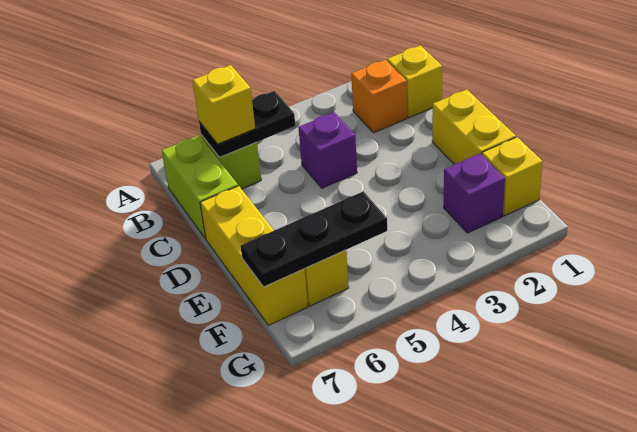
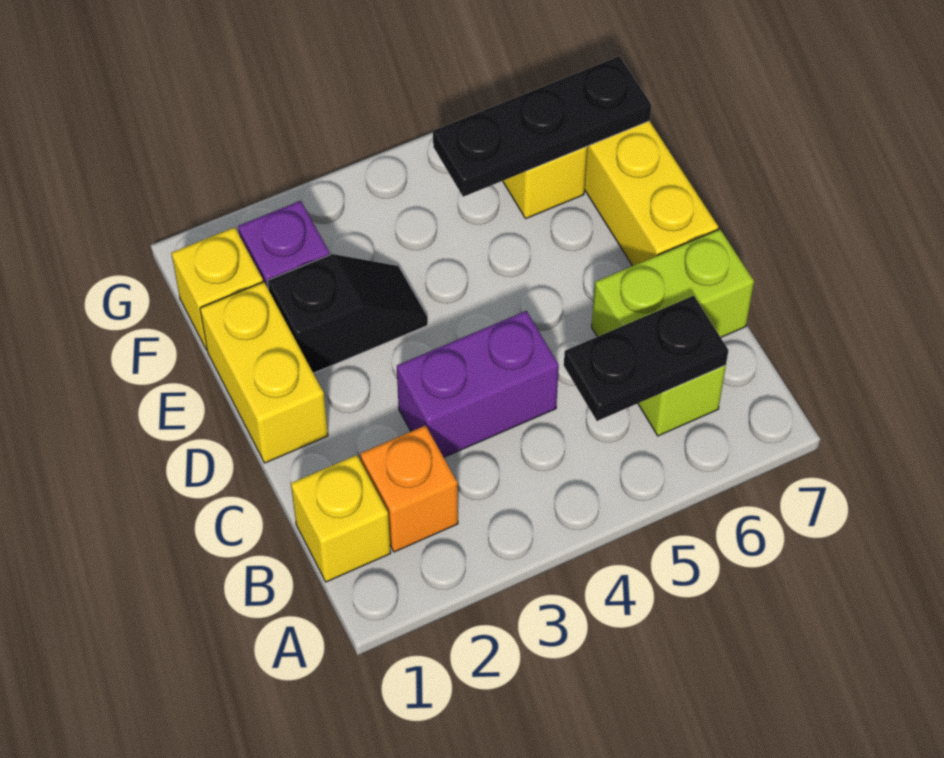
yellow brick B6 level 3 -> none
lime brick B7:C7 level 1 -> lime brick C6:C7 level 1
purple brick C4 level 1 -> purple brick C3:C4 level 1
none -> black slope E2:E3 level 1 top 2

